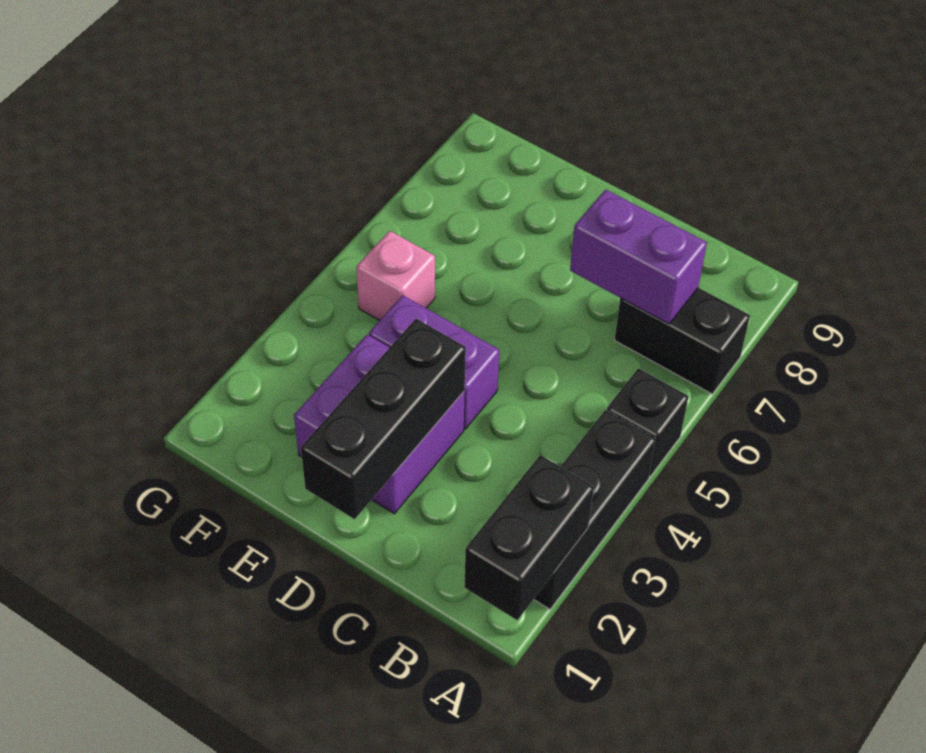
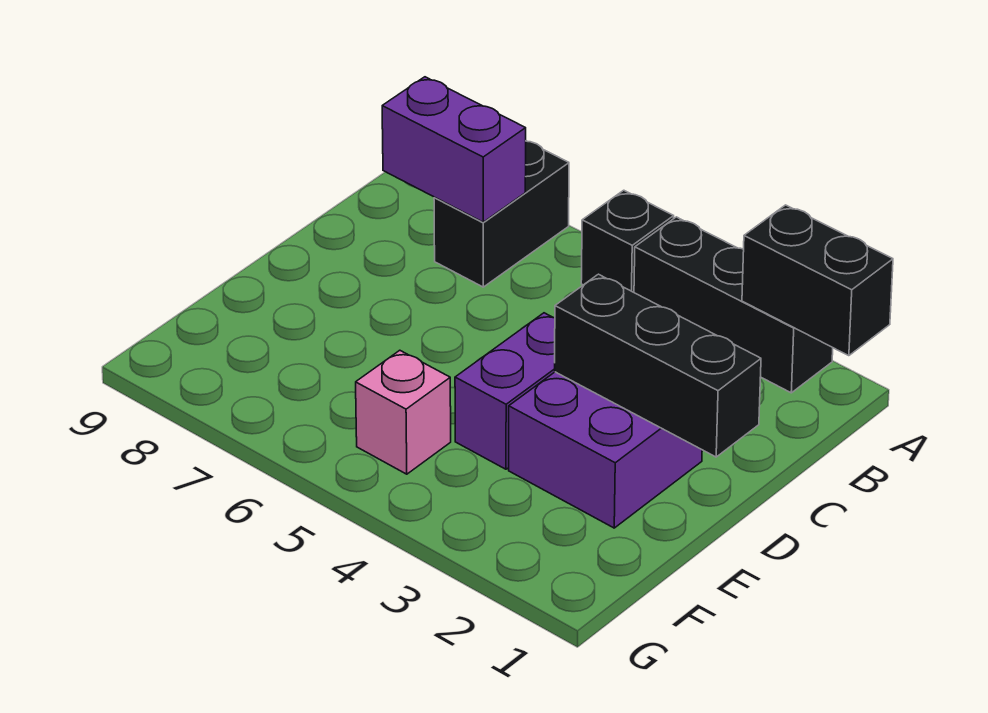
purple brick B7:C7 level 2 -> purple brick B7:B8 level 2

